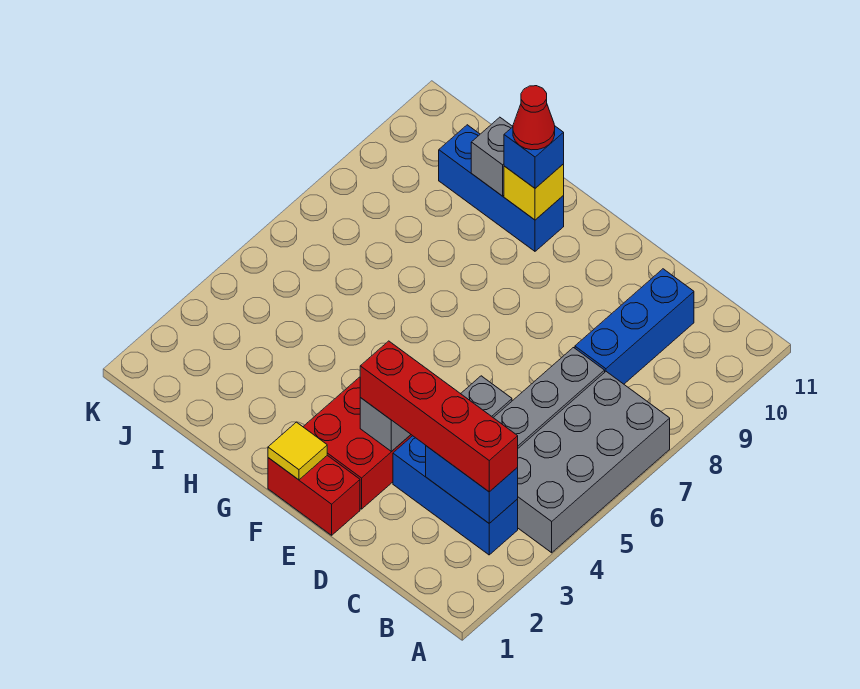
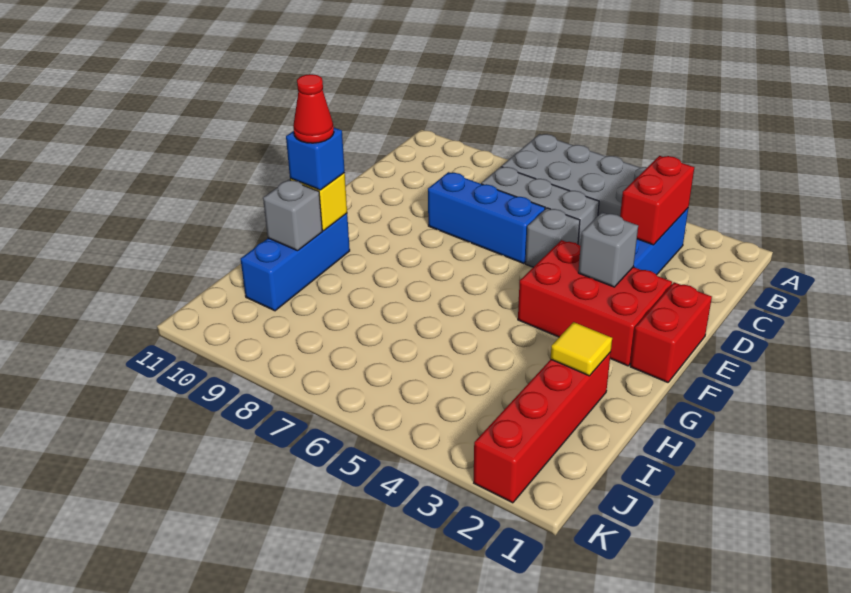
blue brick B3:C3 level 2 -> red brick B3:C3 level 2
red brick B3:E3 level 3 -> red brick H2:K2 level 1
blue brick C8:C10 level 1 -> blue brick D6:D8 level 1
yellow tile F1 level 2 -> yellow tile H2 level 2

